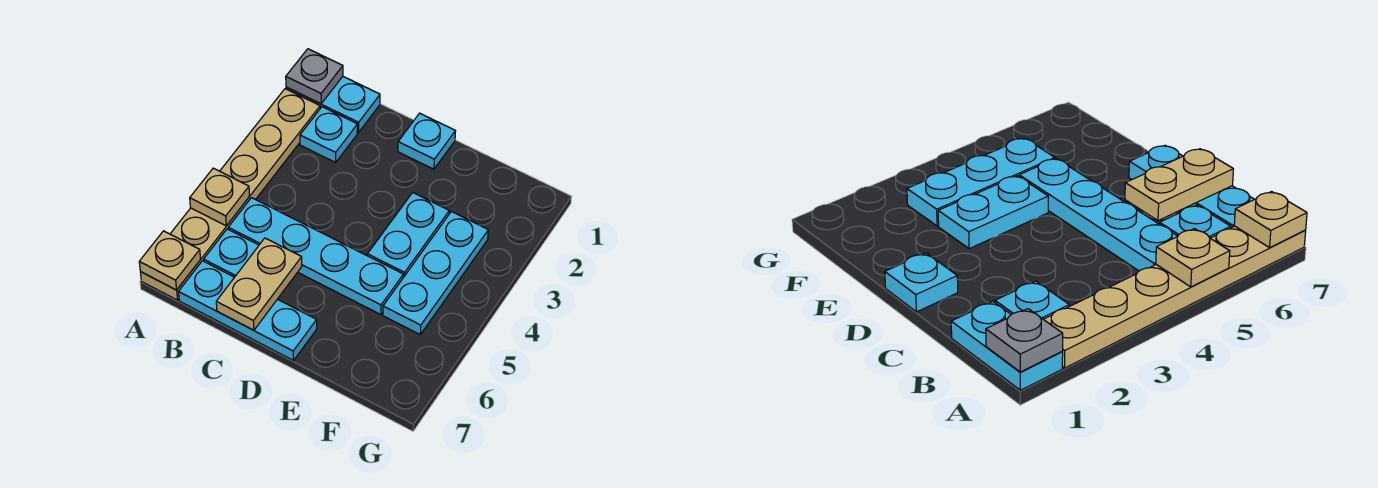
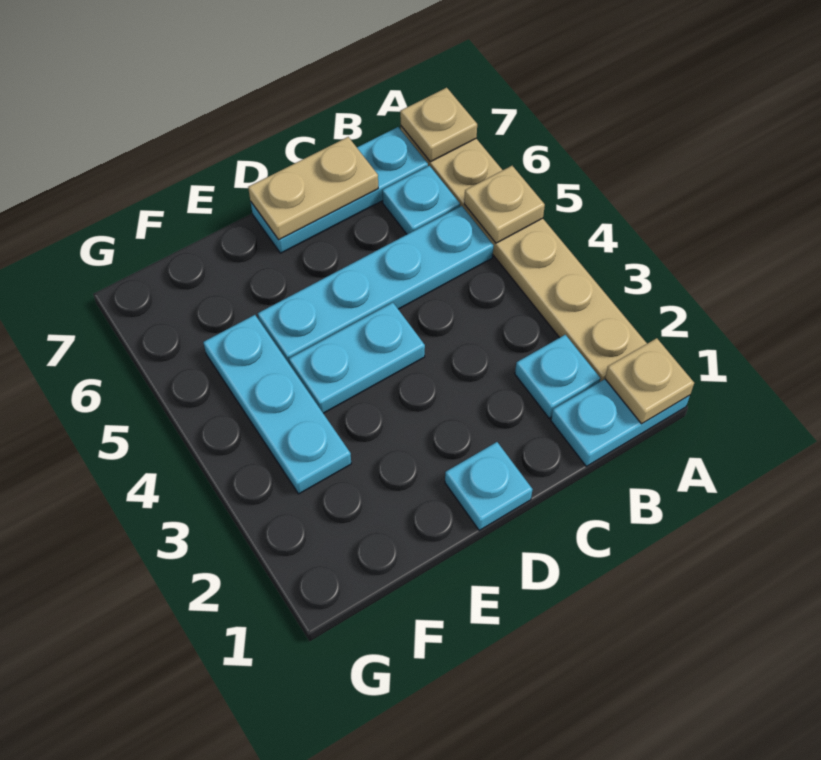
grey plate A1 level 2 -> tan plate A1 level 2
tan plate C6:C7 level 2 -> tan plate C7:D7 level 2
cyan plate E3:E4 level 1 -> cyan plate D4:E4 level 1

